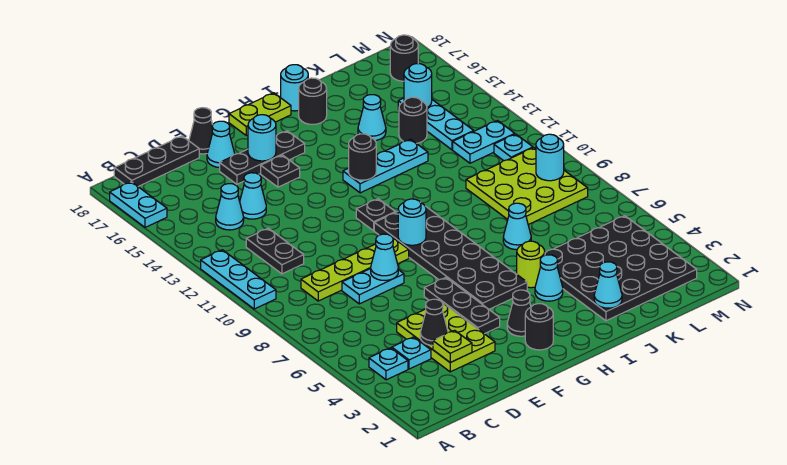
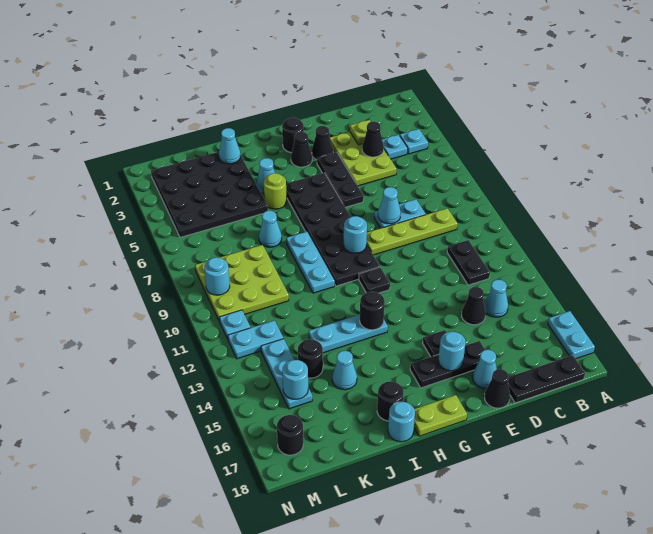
cyan plate A10:A12 level 1 -> cyan plate I8:I10 level 1
cyan cone D14 level 1 -> black cone D14 level 1
none -> black cone F3 level 1

